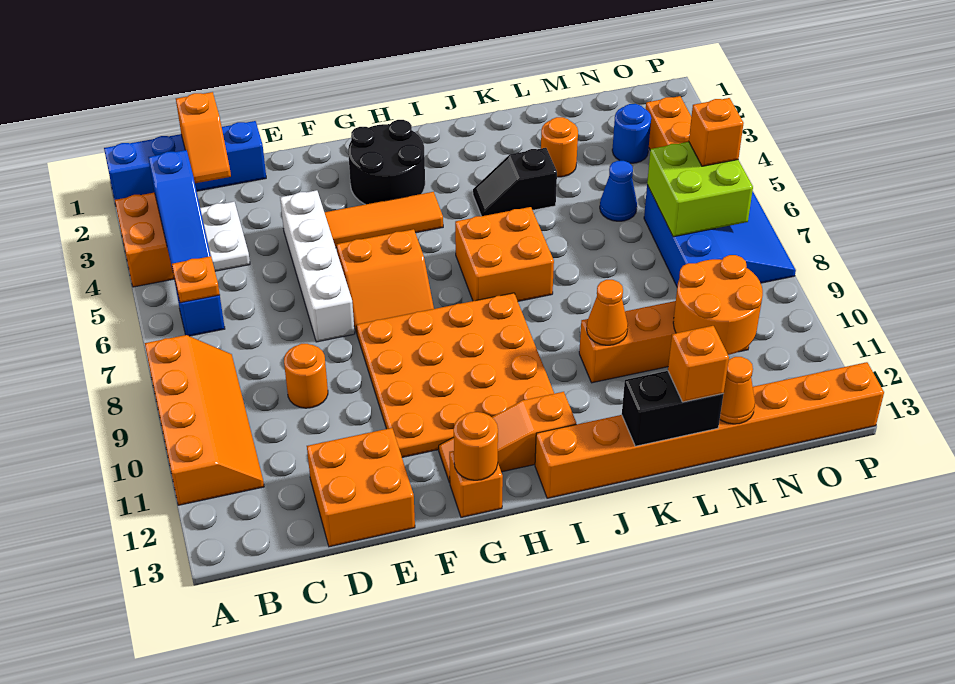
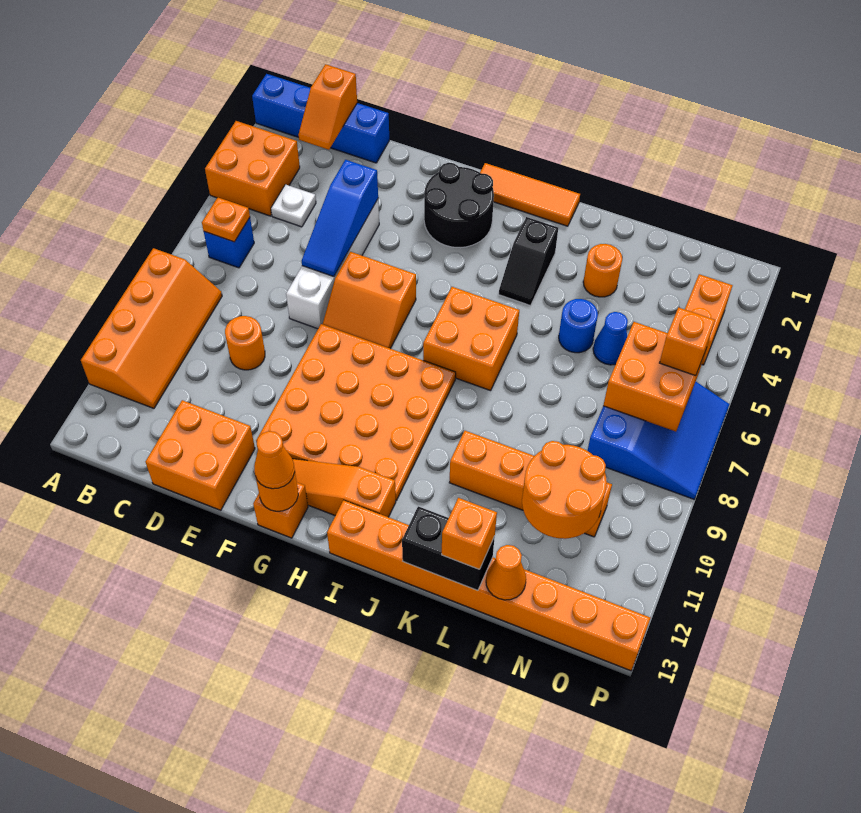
blue slope B3:B5 level 2 top 3 -> blue slope E4:E6 level 2 top 4
white plate C3:C4 level 1 -> white plate C4 level 1
orange tile F4:H4 level 1 -> orange tile H1:J1 level 1
black slope J4:K4 level 1 top K -> black slope J3:J4 level 1 top 3
orange cone K10 level 2 -> orange cone G13 level 3
blue round brick N3 level 1 -> blue round brick L5 level 1
lime brick N6:O7 level 2 -> orange brick N6:O7 level 2

